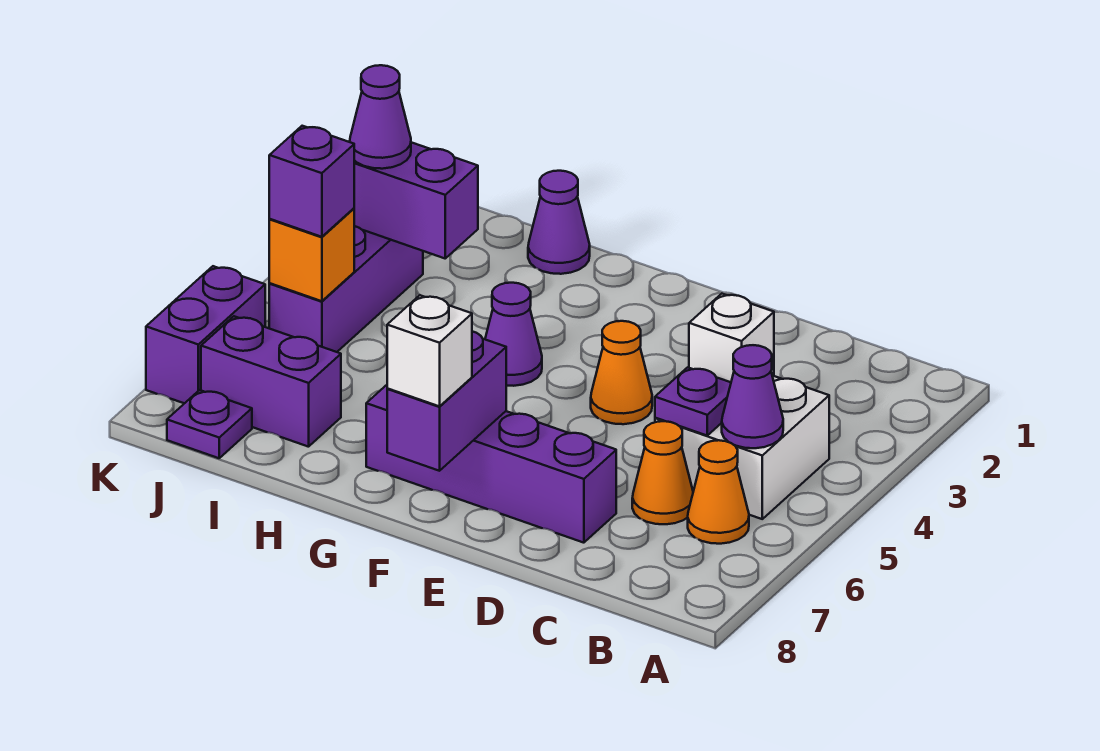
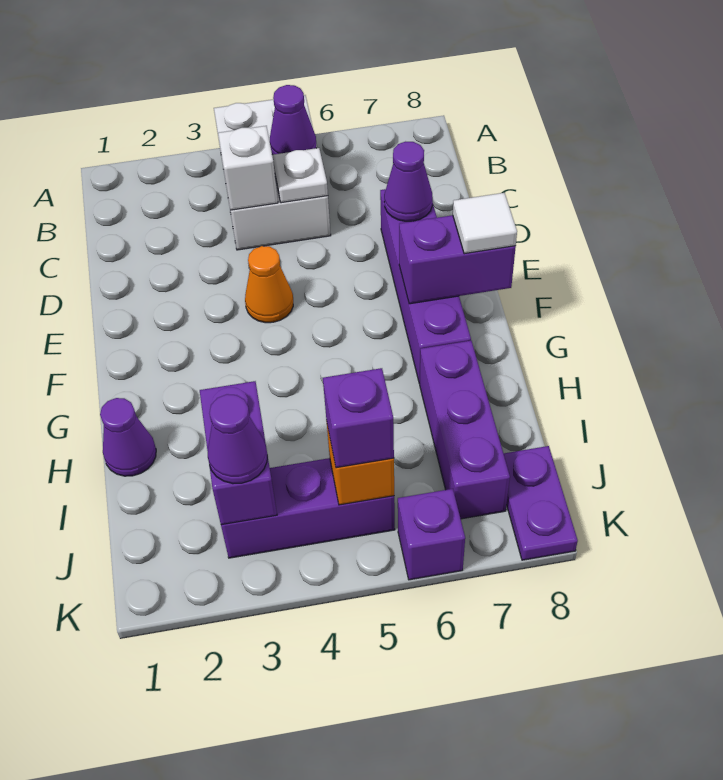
white brick B4:C5 level 1 -> white brick A4:C5 level 1
orange cone B6 level 1 -> none
purple plate C5 level 2 -> white plate C5 level 2
orange cone C6 level 1 -> none
white brick F8 level 3 -> white tile F8 level 3
purple cone G4 level 1 -> purple cone D7 level 2
purple brick I7:J7 level 1 -> purple brick H7:J7 level 1
purple plate J8 level 1 -> purple plate J8:K8 level 1
purple brick K6:K7 level 1 -> purple brick K6 level 1

